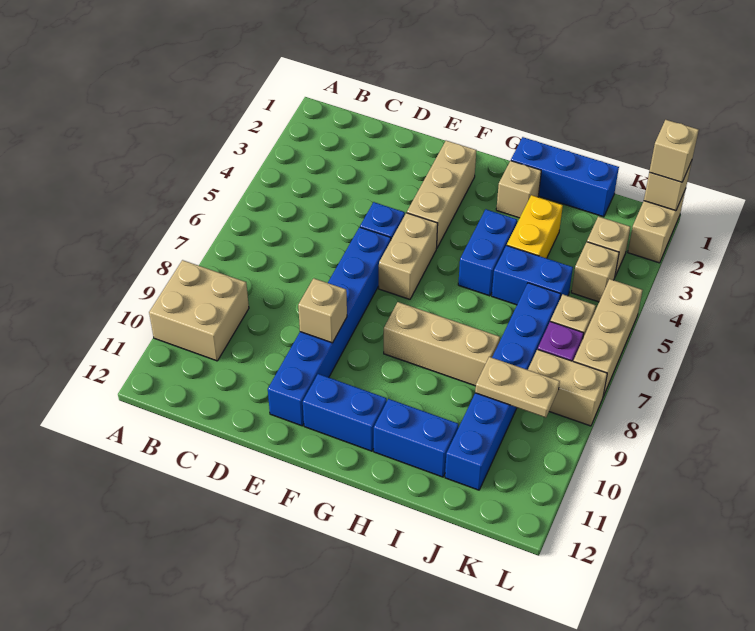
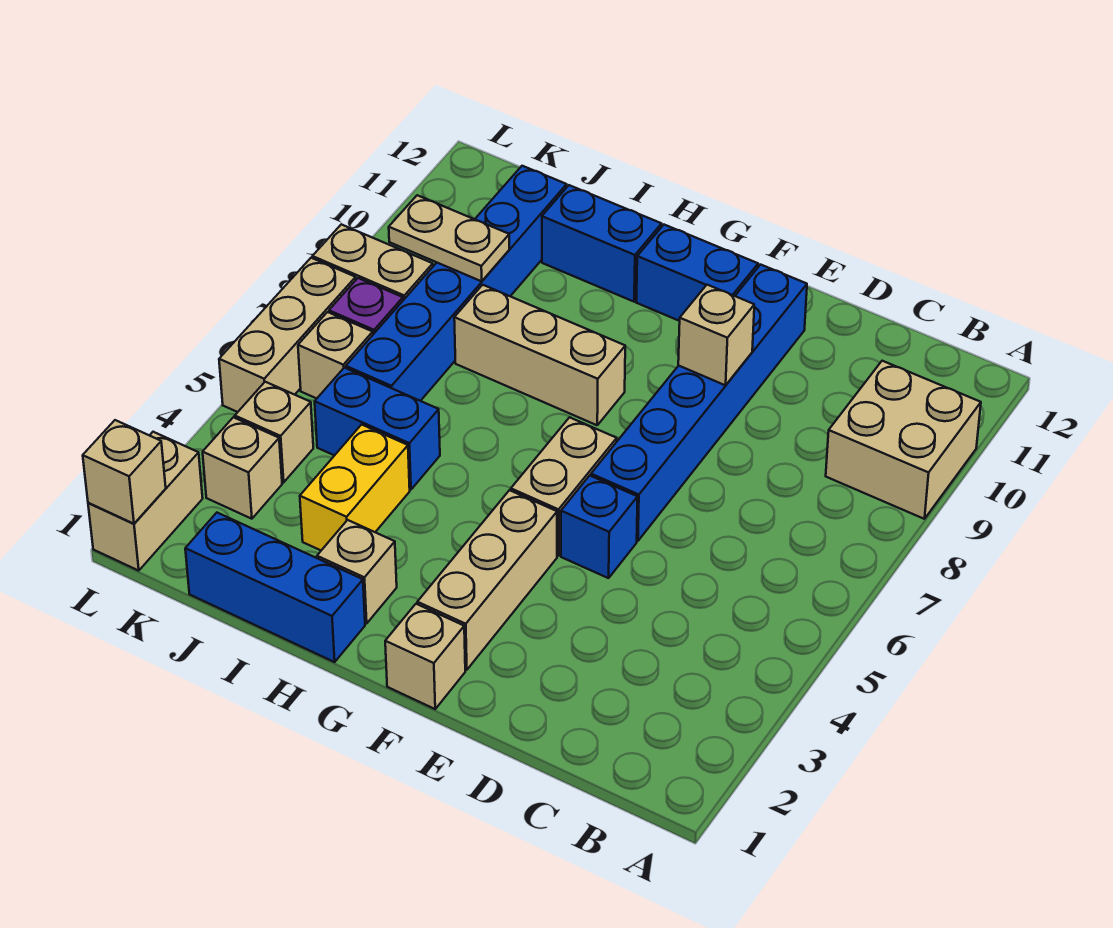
blue brick H4:H5 level 1 -> none
tan brick L1 level 3 -> tan brick F1 level 1

